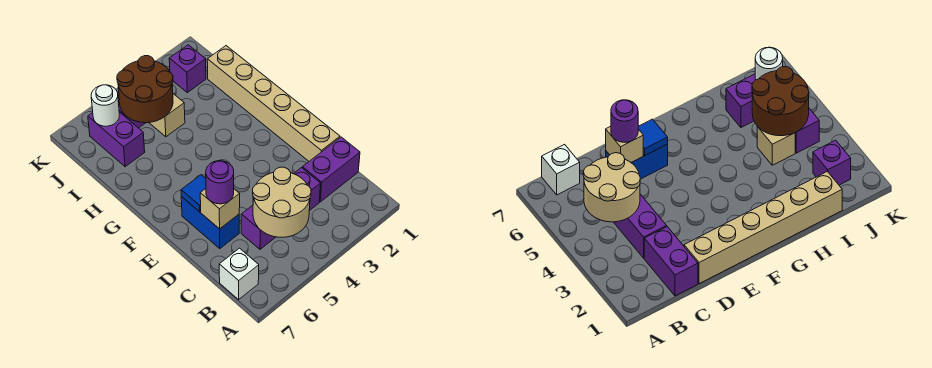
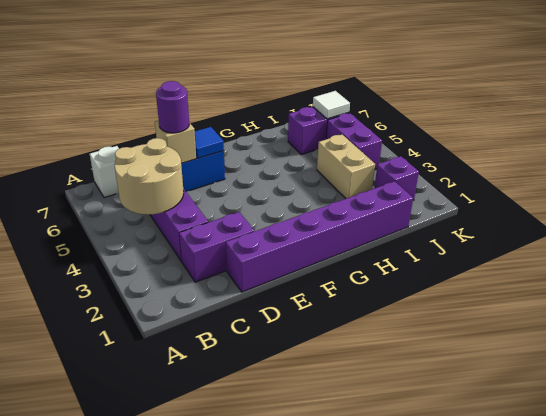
purple brick C1:C2 level 1 -> purple brick C2:D2 level 1
tan brick D1:I1 level 1 -> purple brick D1:I1 level 1
tan brick I4 level 1 -> tan brick I3:I4 level 1
brown round brick I4:J5 level 2 -> none
white round brick J6 level 2 -> white tile J6 level 2

